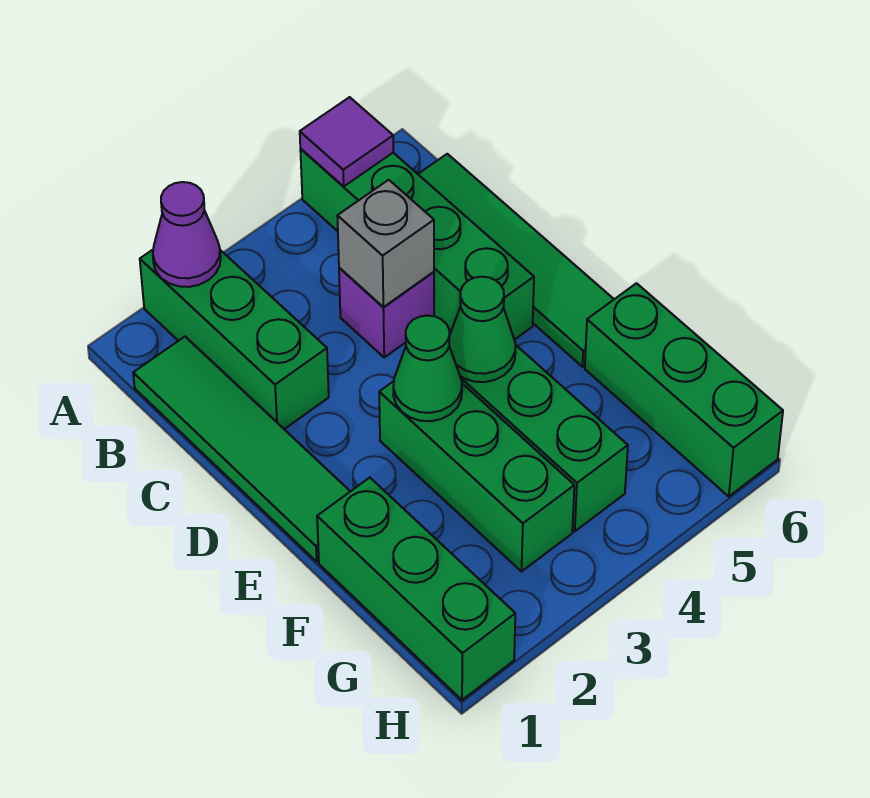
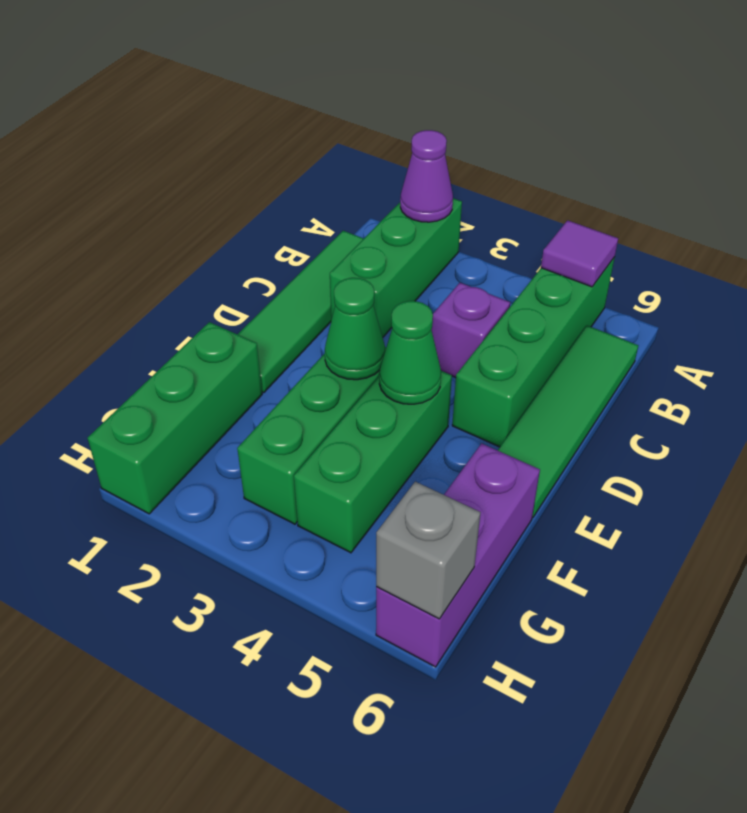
grey brick C4 level 2 -> grey brick H6 level 2
green brick F6:H6 level 1 -> purple brick F6:H6 level 1

